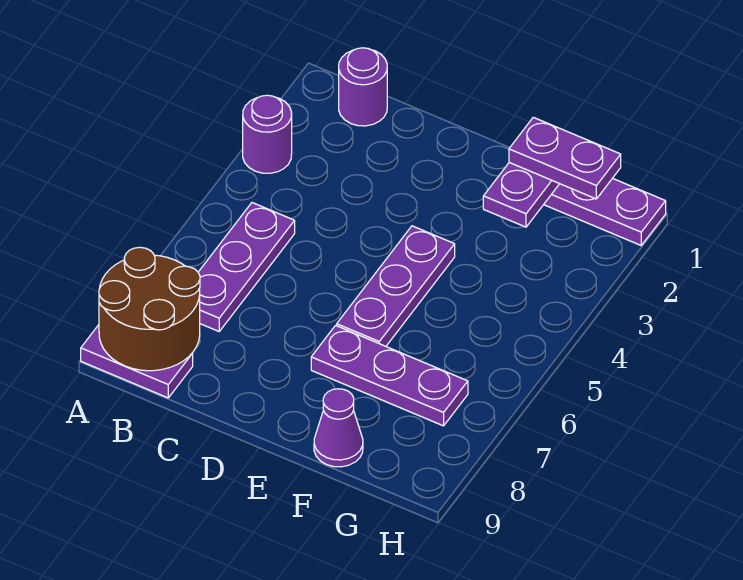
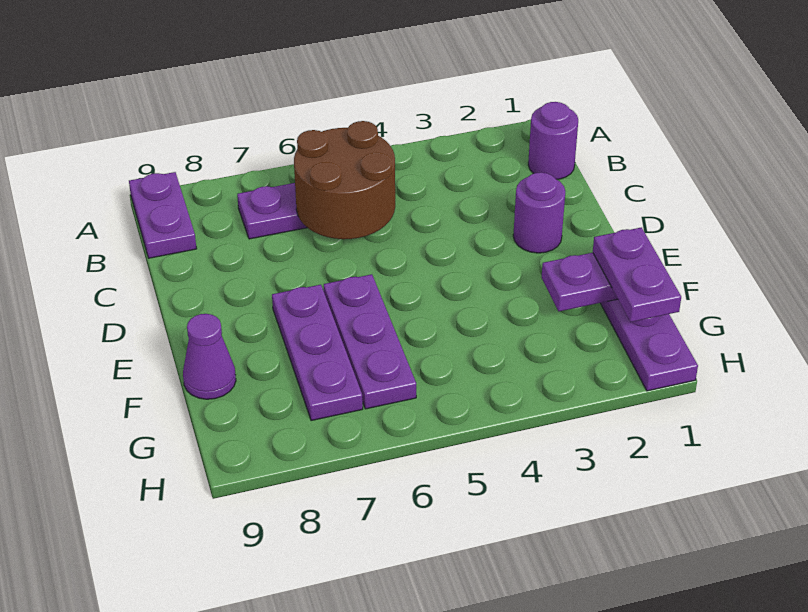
purple round brick A3 level 1 -> purple round brick D2 level 1
brown round brick A8:B9 level 2 -> brown round brick B5:C6 level 2
purple plate E4:E6 level 1 -> purple plate E6:G6 level 1

